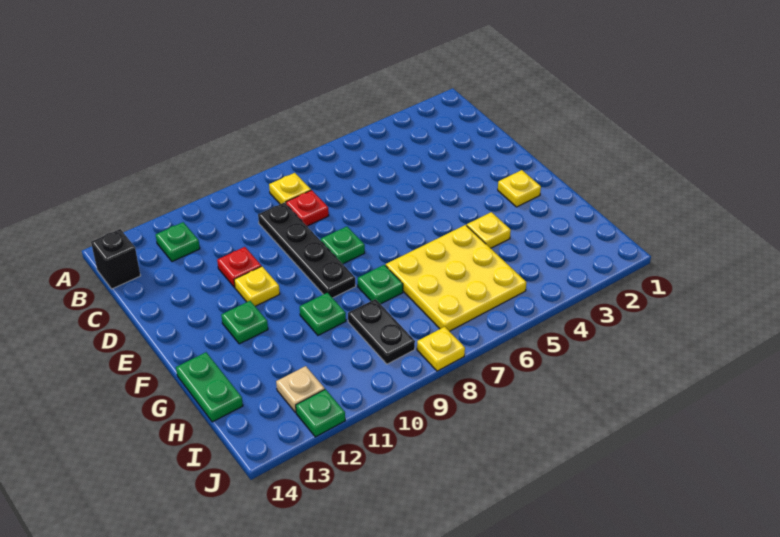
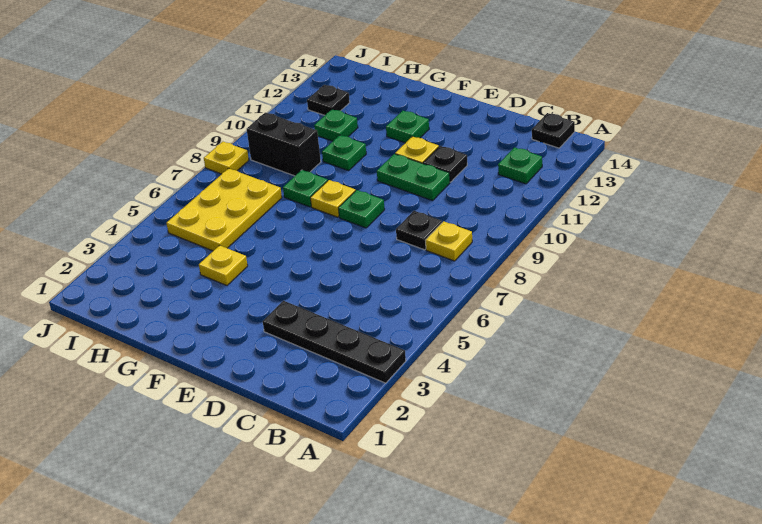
black brick B14 level 1 -> black plate B14 level 1
red plate C8 level 1 -> black plate C8 level 1
black plate C9:F9 level 1 -> black plate A3:D3 level 1
red plate D11 level 1 -> black plate D11 level 1
yellow plate F2 level 1 -> yellow plate F8 level 1
yellow plate G5:I7 level 1 -> yellow plate H5:I7 level 1
green plate G14:H14 level 1 -> green plate D10:E10 level 1
black plate H9:I9 level 1 -> black brick H9:I9 level 1
tan plate I12 level 1 -> black plate I12 level 1
green plate J12 level 1 -> green plate H11 level 1

